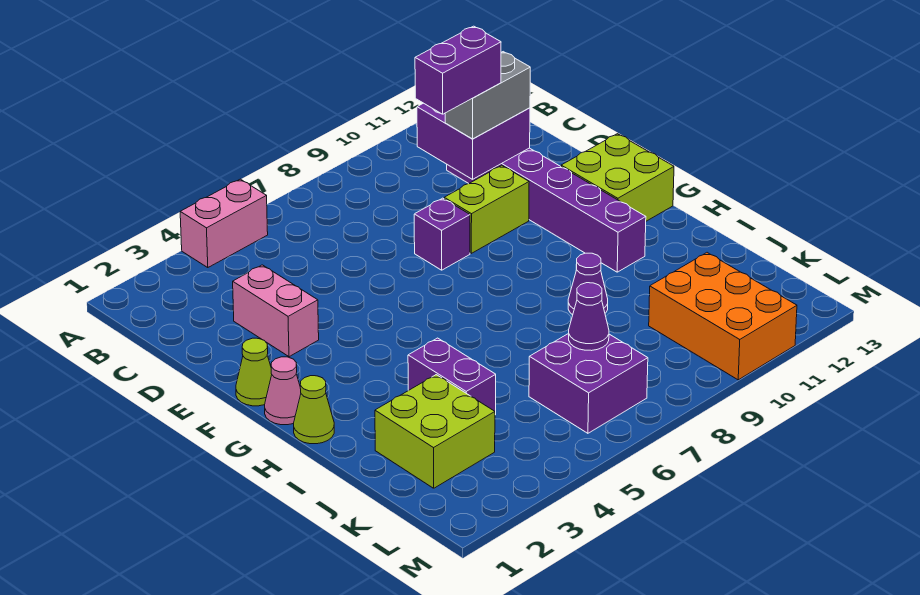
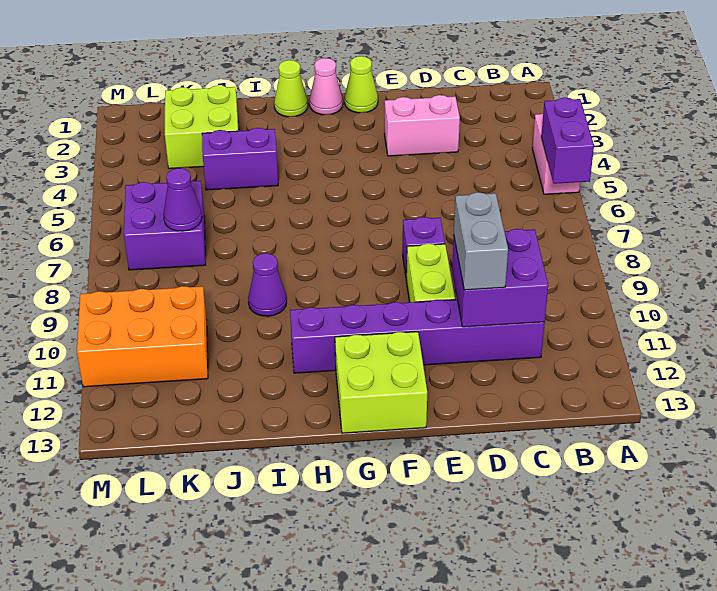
purple brick D9:D10 level 4 -> purple brick A5:A6 level 2

